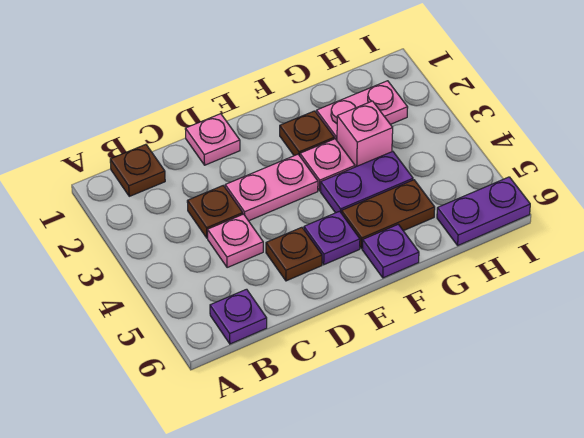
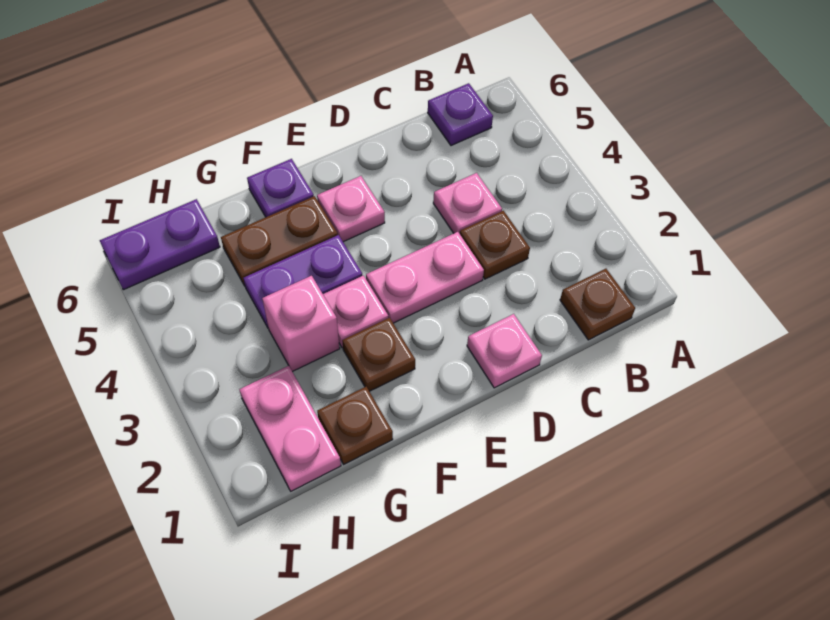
brown plate D5 level 1 -> brown plate G1 level 1
purple plate E5 level 1 -> pink plate E5 level 1
pink plate G2:H2 level 1 -> pink plate H1:H2 level 1

